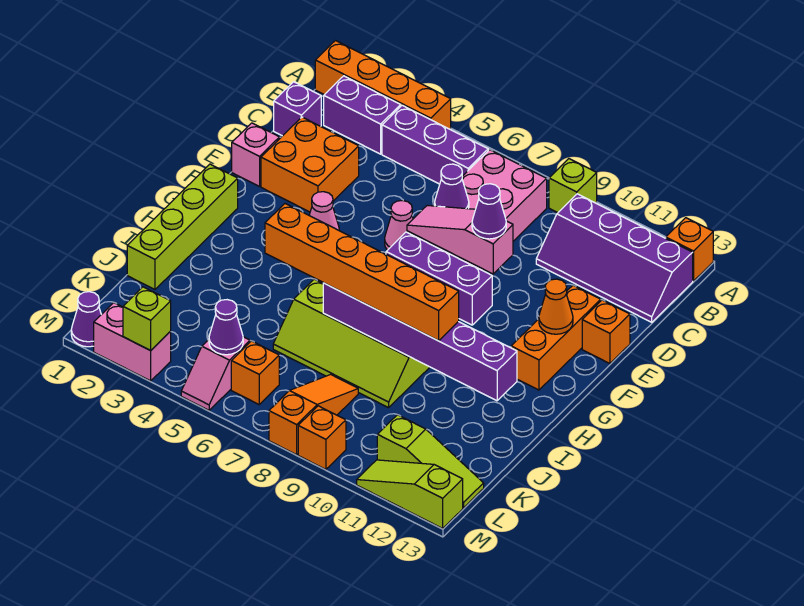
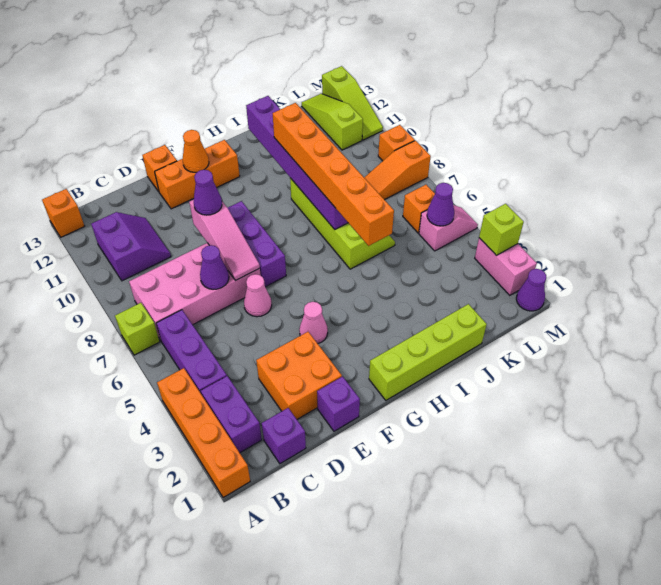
lime brick A9 level 1 -> lime brick A7 level 1
purple slope B10:C13 level 1 top B -> purple slope B10:C11 level 1 top B
pink brick E1 level 1 -> purple brick E1 level 1

